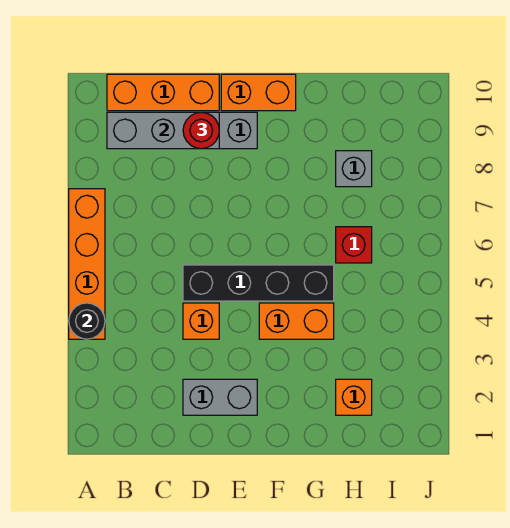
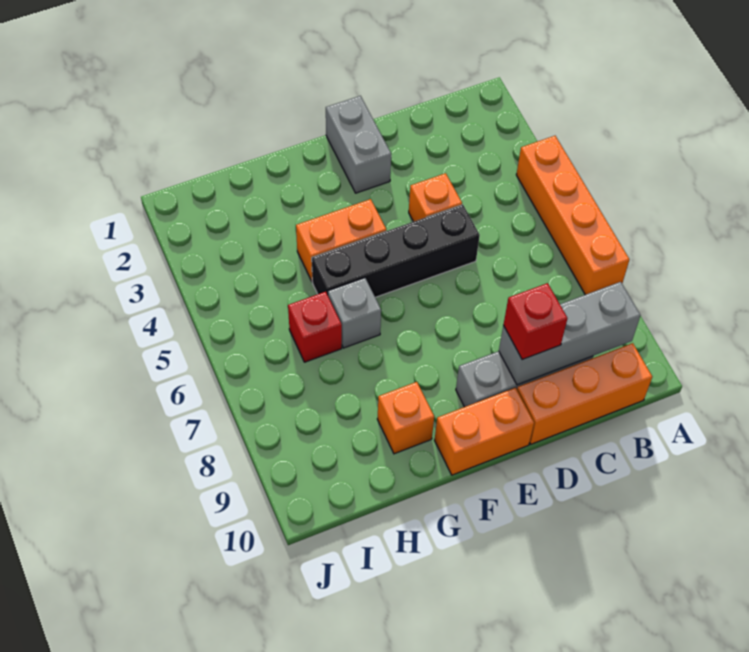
black round brick A4 level 2 -> none
grey brick D2:E2 level 1 -> grey brick E1:E2 level 1
red round brick D9 level 3 -> red brick D9 level 3
orange brick H2 level 1 -> orange brick G9 level 1
grey brick H8 level 1 -> grey brick G6 level 1

